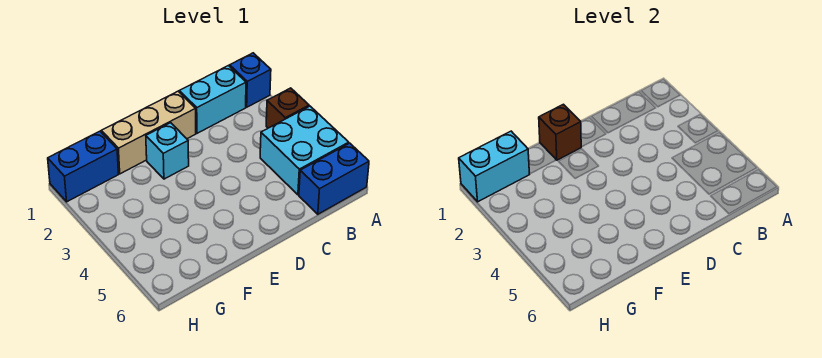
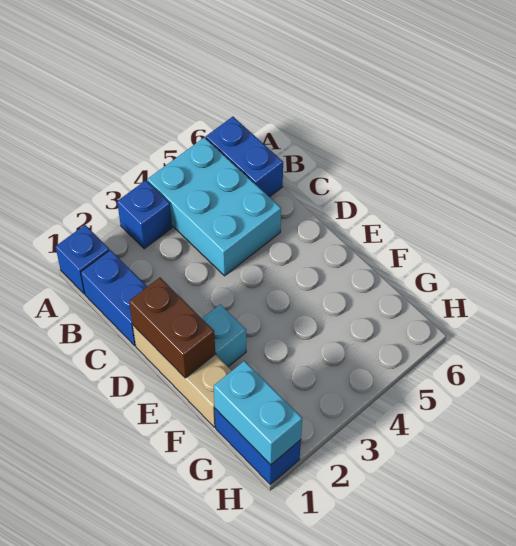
brown brick A3 level 1 -> blue brick A3 level 1
cyan brick A4:B5 level 1 -> cyan brick A4:C5 level 1
cyan brick B1:C1 level 1 -> blue brick B1:C1 level 1
brown brick E1 level 2 -> brown brick D1:E1 level 2

